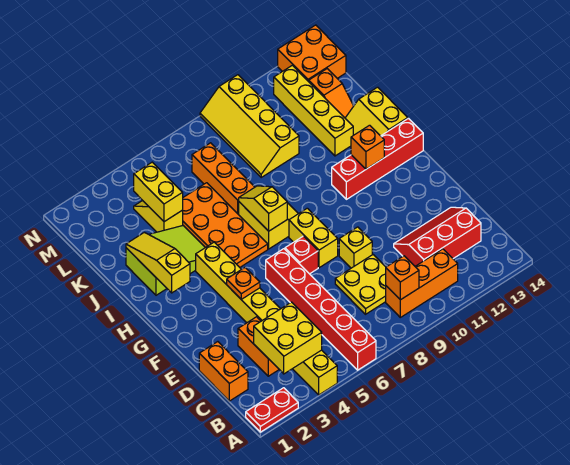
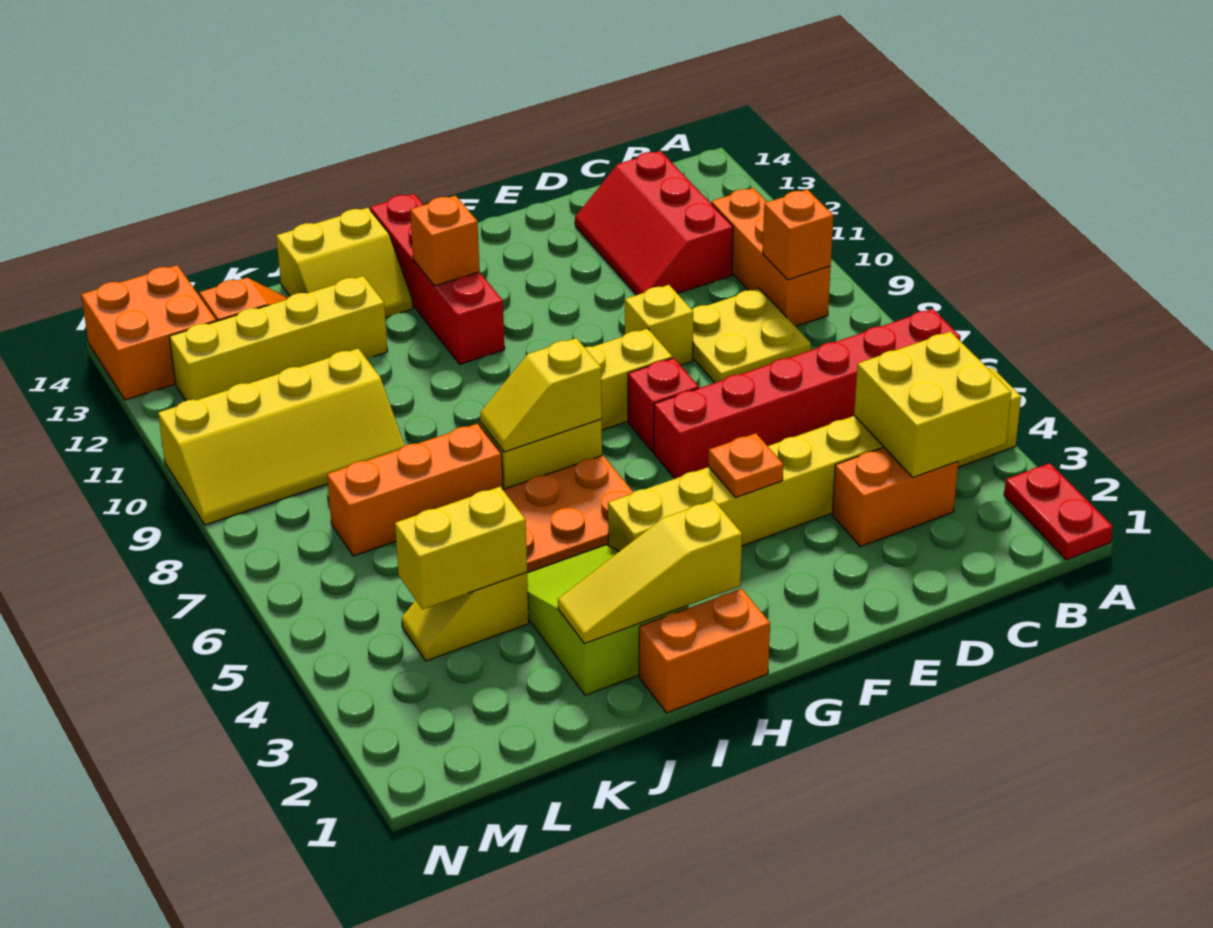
orange brick C1:D1 level 1 -> orange brick H1:I1 level 1

